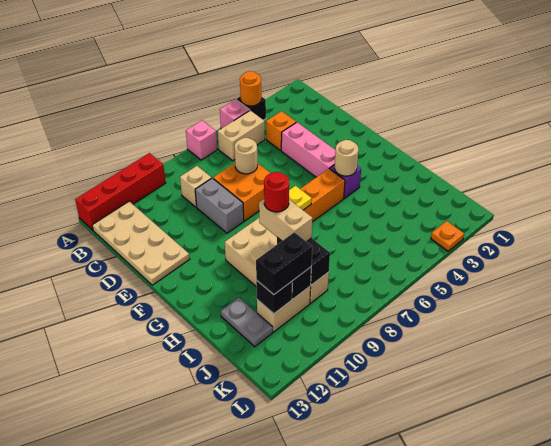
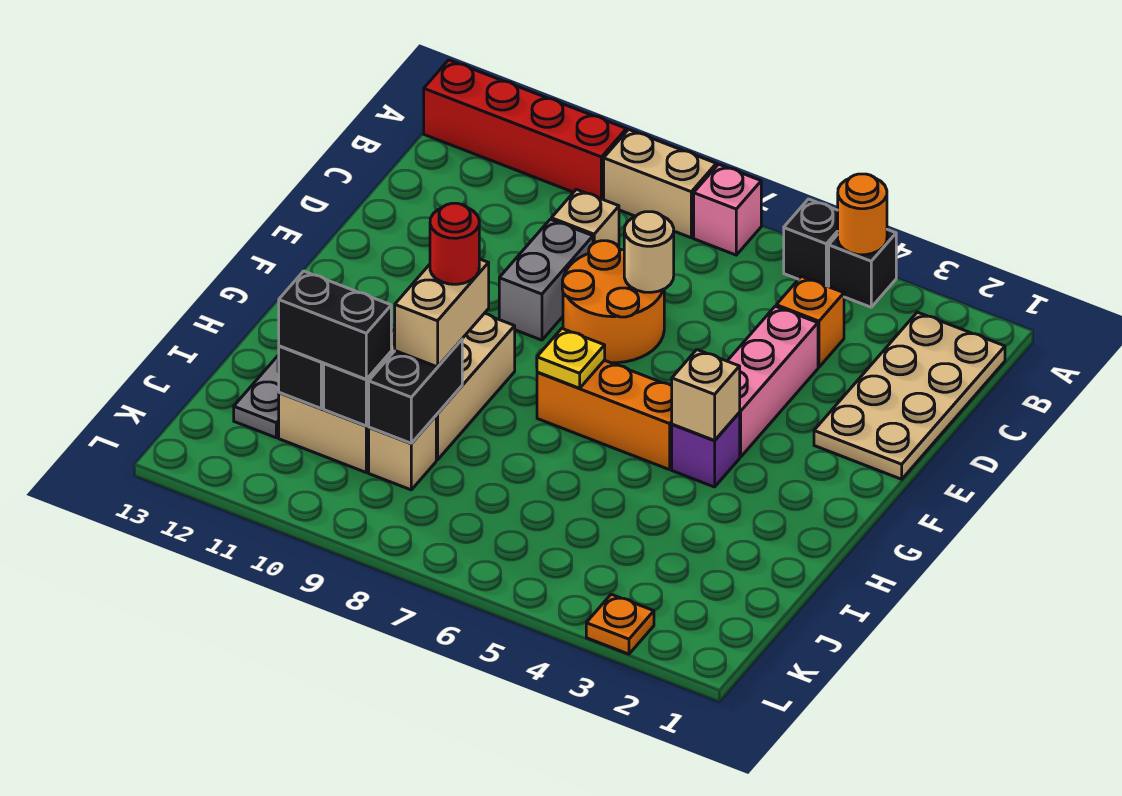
pink brick A5 level 1 -> black brick A5 level 1
tan brick B5:B6 level 1 -> tan brick A8:A9 level 1
tan plate B12:E13 level 1 -> tan plate B1:E2 level 1
orange brick D7:E8 level 1 -> orange round brick D7:E8 level 1
tan round brick G4 level 2 -> tan brick G4 level 2

